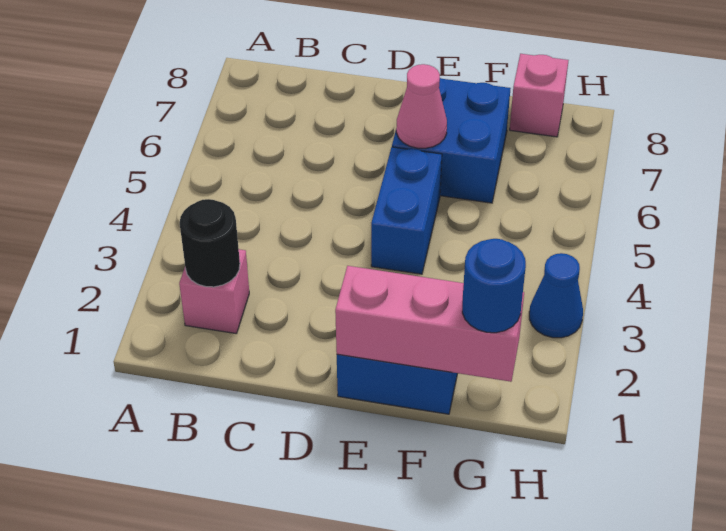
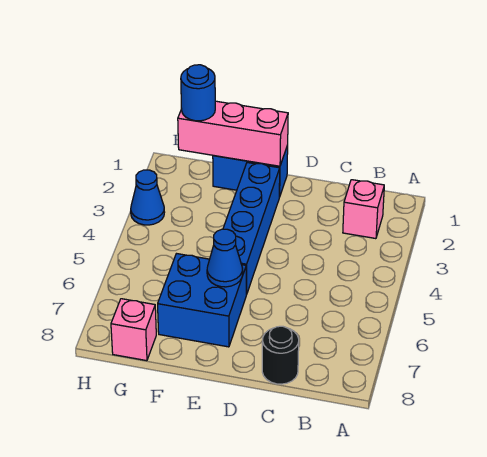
black round brick B2 level 2 -> black round brick C8 level 1
blue brick E4:E5 level 1 -> blue brick E2:E5 level 1
pink cone E6 level 2 -> blue cone E6 level 2

